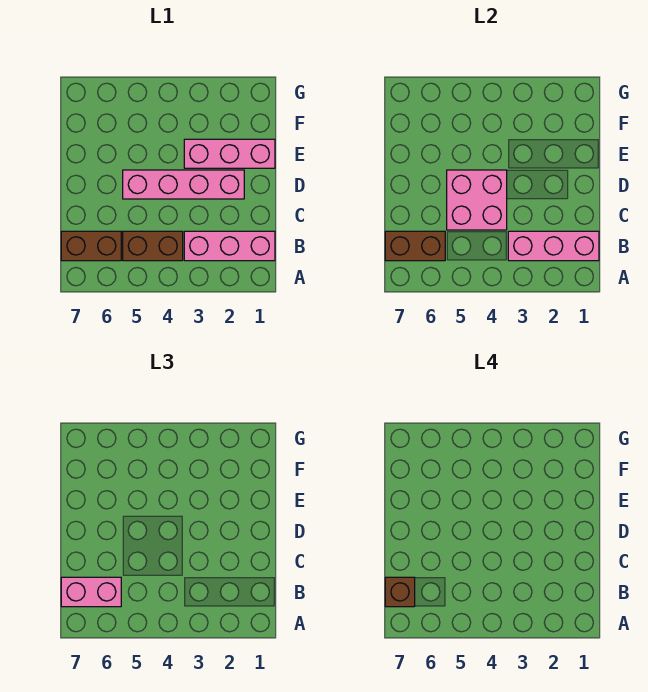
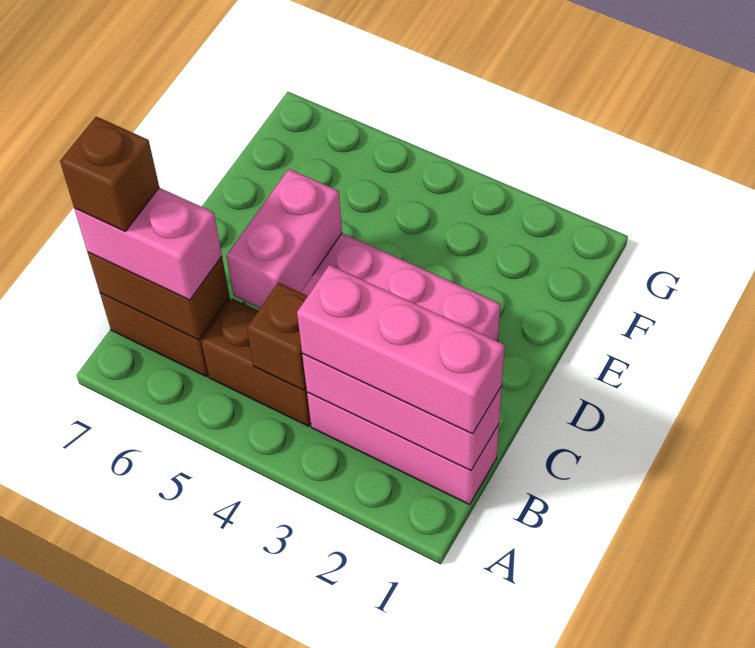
none -> brown brick B4 level 2
pink brick C4:D5 level 2 -> pink brick C5:D5 level 2
pink brick E1:E3 level 1 -> pink brick B1:B3 level 3

